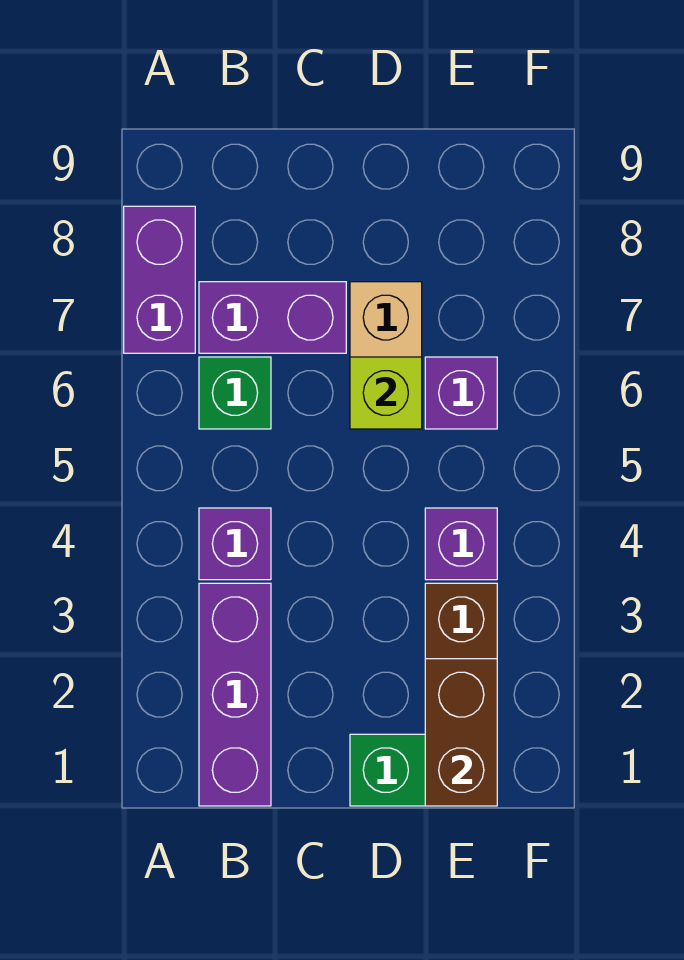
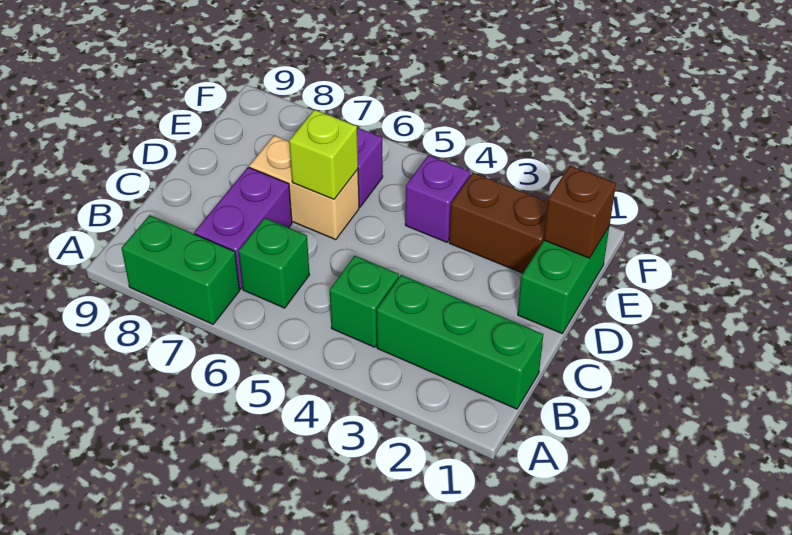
purple brick A7:A8 level 1 -> green brick A7:A8 level 1
purple brick B1:B3 level 1 -> green brick B1:B3 level 1
purple brick B4 level 1 -> green brick B4 level 1
brown brick E1:E2 level 2 -> brown brick E1 level 2

